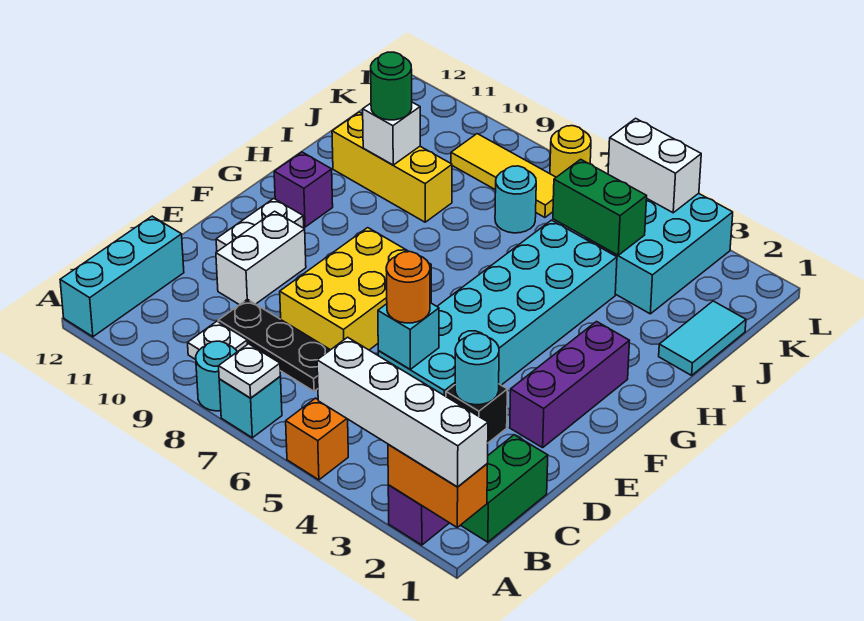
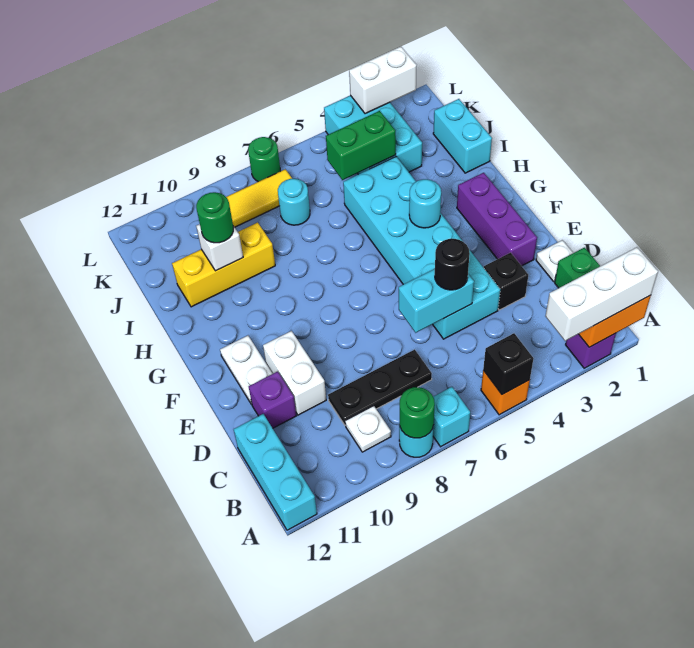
white brick A1:A4 level 3 -> white brick A1:A3 level 3
none -> black brick A5 level 2
white plate A7 level 2 -> white plate D1 level 1
none -> green round brick A8 level 2
cyan round brick D3 level 2 -> cyan round brick G4 level 2
cyan brick D5 level 2 -> cyan brick D5:D6 level 2
orange round brick D5 level 3 -> black round brick D5 level 3
yellow brick D7:F8 level 1 -> none
purple brick G11 level 1 -> purple brick D11 level 1
cyan tile I1:J1 level 1 -> cyan brick I1:J1 level 1
white brick L4:L5 level 2 -> white brick L2:L3 level 2
yellow round brick L7 level 1 -> green round brick L7 level 1

